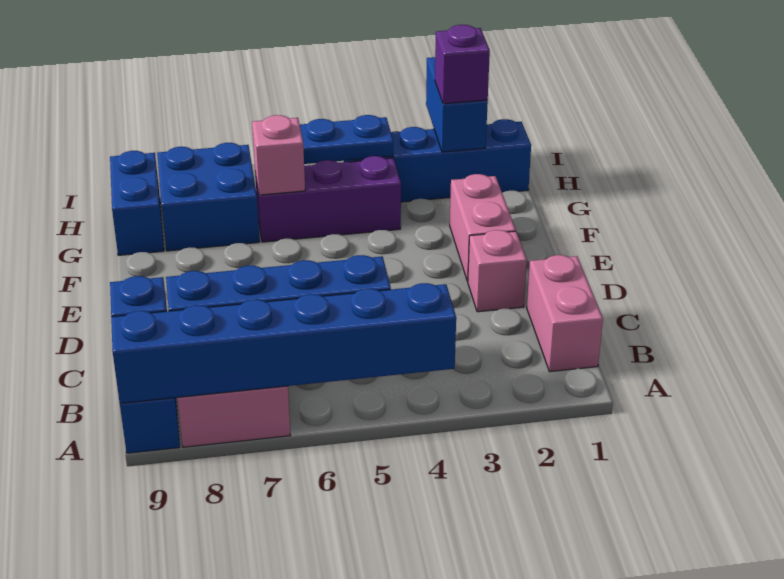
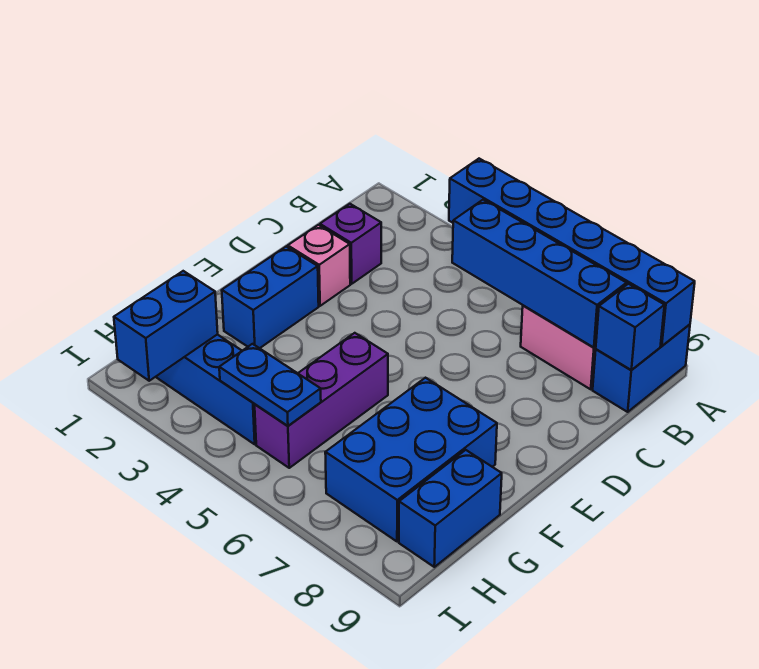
pink brick B1:C1 level 1 -> none
pink brick E2:F2 level 1 -> blue brick E2:F2 level 1
purple brick G4:G6 level 1 -> purple brick F5:H5 level 1
pink brick G6 level 2 -> none
blue brick G7:H8 level 1 -> blue brick F7:H8 level 1
purple brick H2 level 3 -> purple brick C2 level 1

